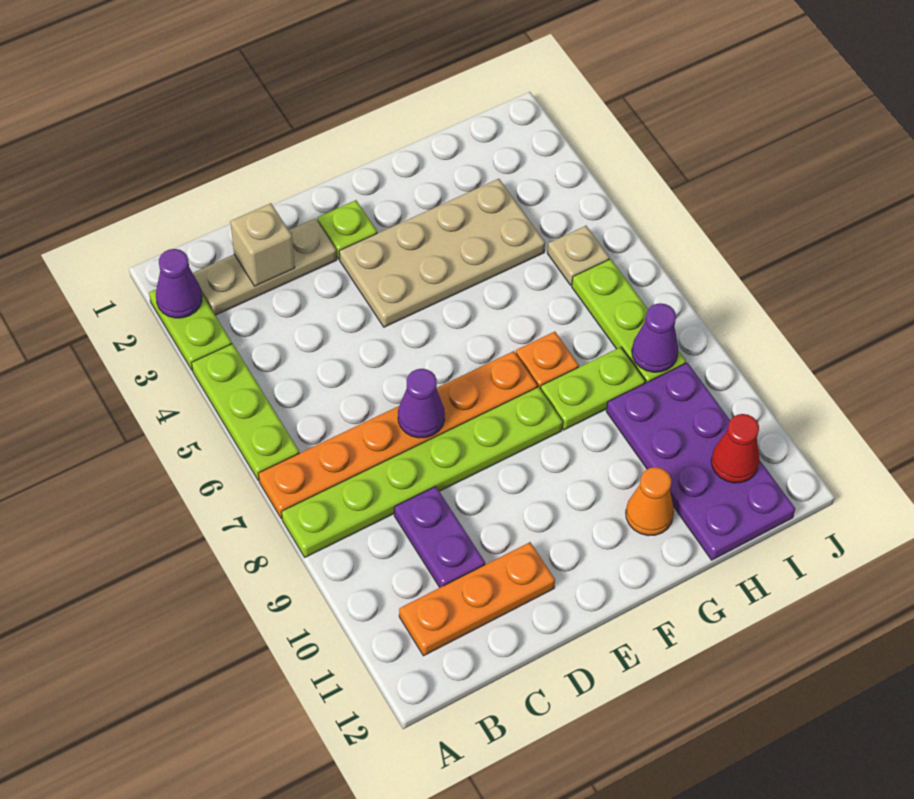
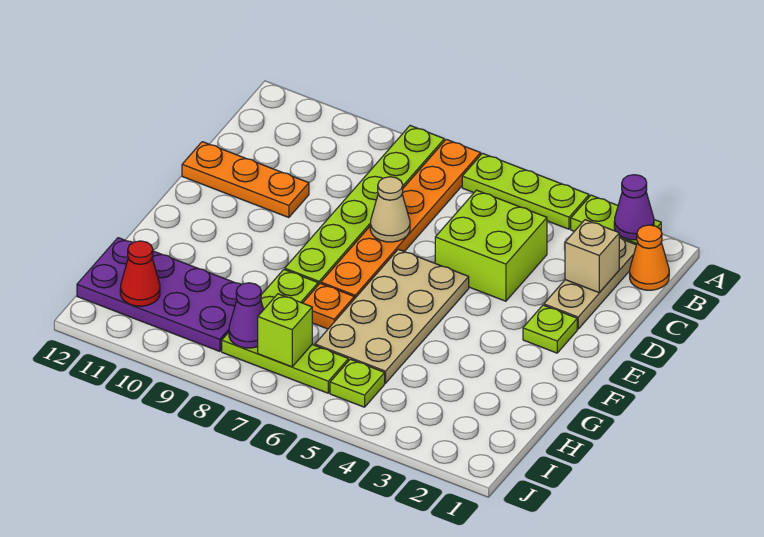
orange plate B11:D11 level 1 -> orange plate D10:D12 level 1
none -> lime brick C4:D5 level 1
purple plate C9:C10 level 1 -> none
purple cone D7 level 2 -> tan cone D7 level 2
tan plate E3:H4 level 1 -> tan plate E5:H6 level 1
orange cone G11 level 1 -> orange cone B1 level 1
tan plate I5 level 1 -> lime plate I5 level 1
none -> lime brick I7 level 2

